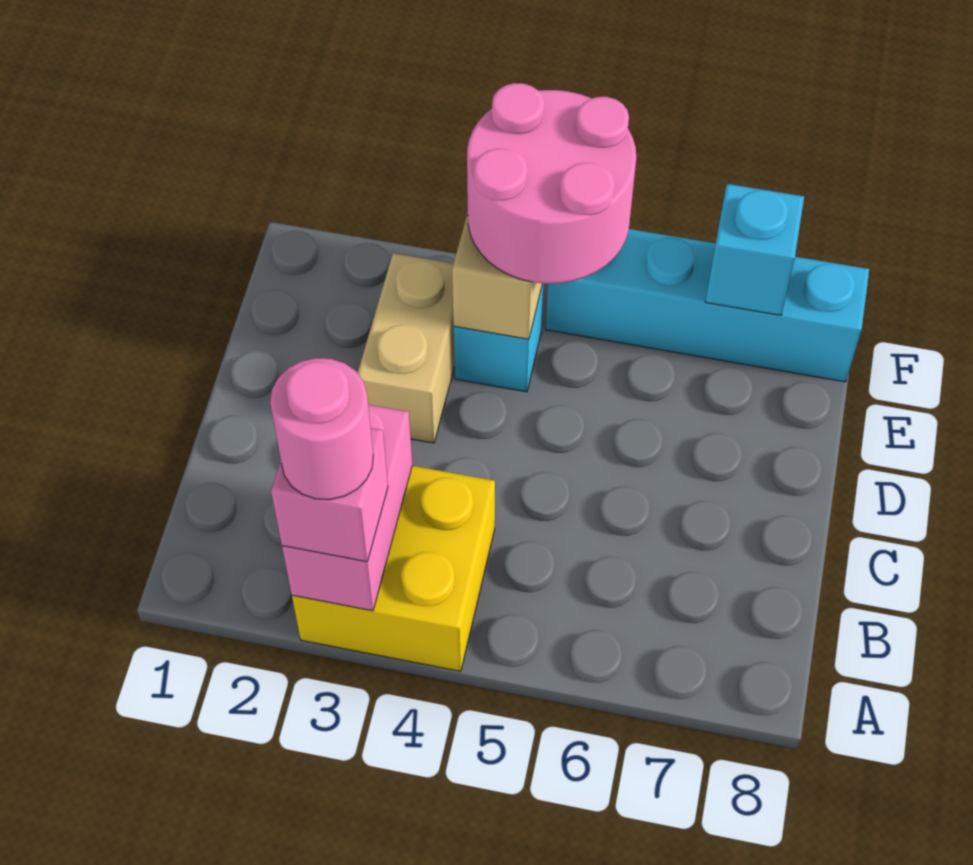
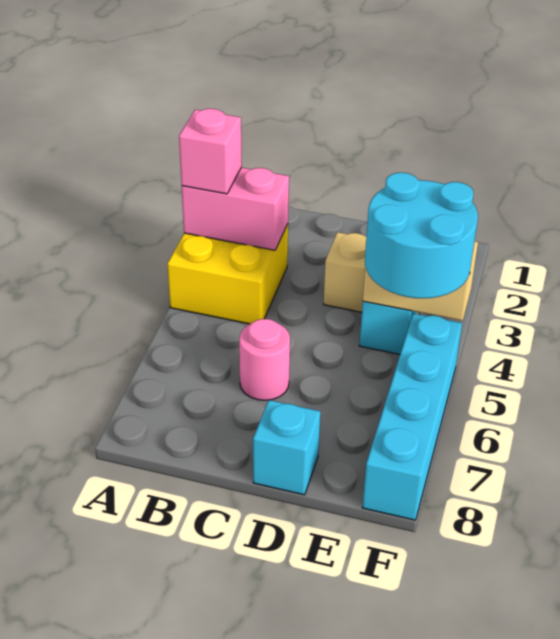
pink round brick A3 level 4 -> pink round brick C6 level 1
pink round brick E4:F5 level 3 -> cyan round brick E4:F5 level 3
cyan brick F7 level 2 -> cyan brick D8 level 1

